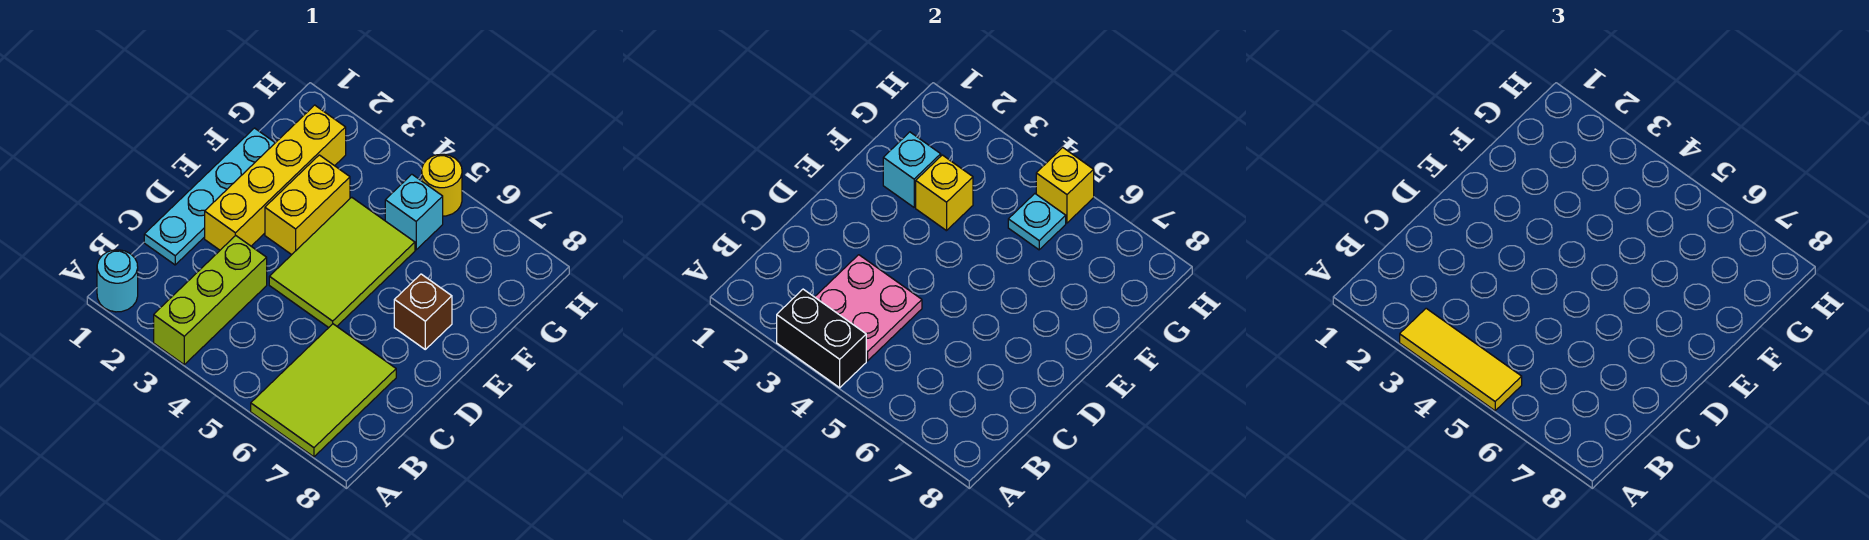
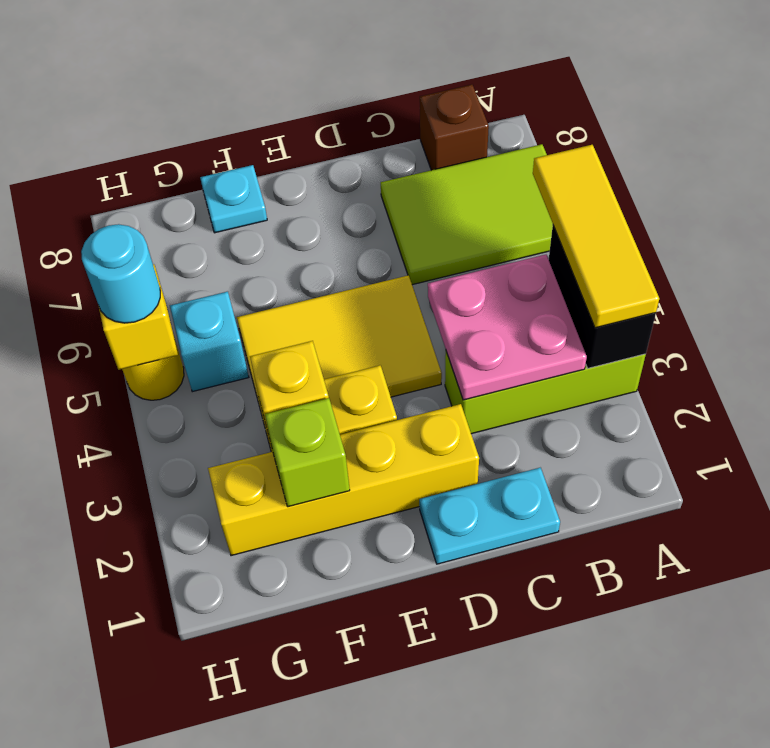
cyan round brick A1 level 1 -> cyan round brick H5 level 3
cyan plate C1:F1 level 1 -> cyan plate C1:D1 level 1
lime tile D4:F5 level 1 -> yellow tile D4:F5 level 1
brown brick E7 level 1 -> brown brick B8 level 1
cyan brick F2 level 2 -> lime brick F2 level 2
cyan plate G5 level 2 -> cyan plate F8 level 1

